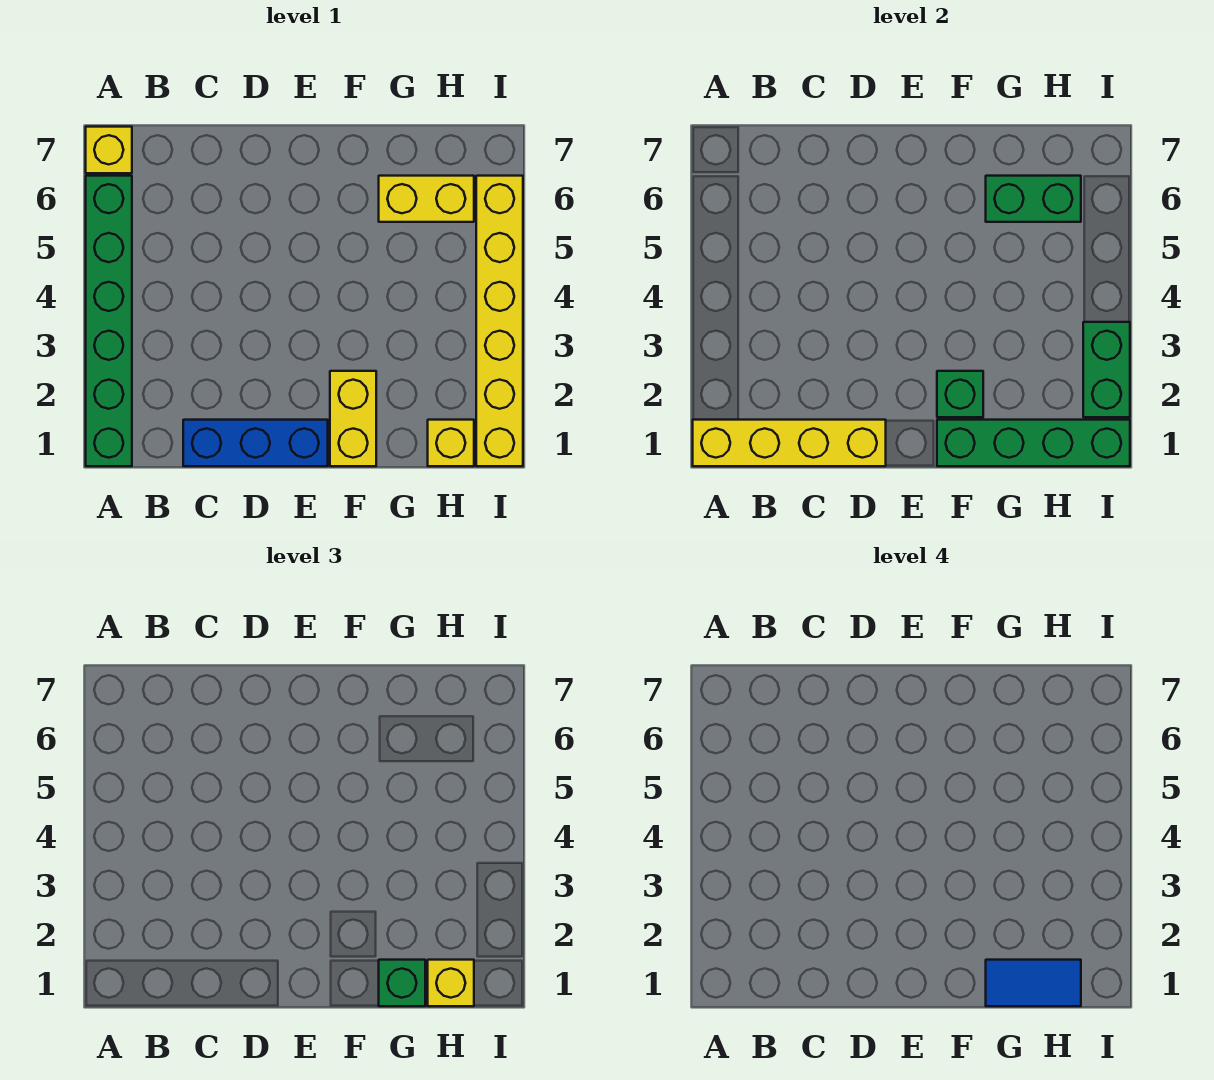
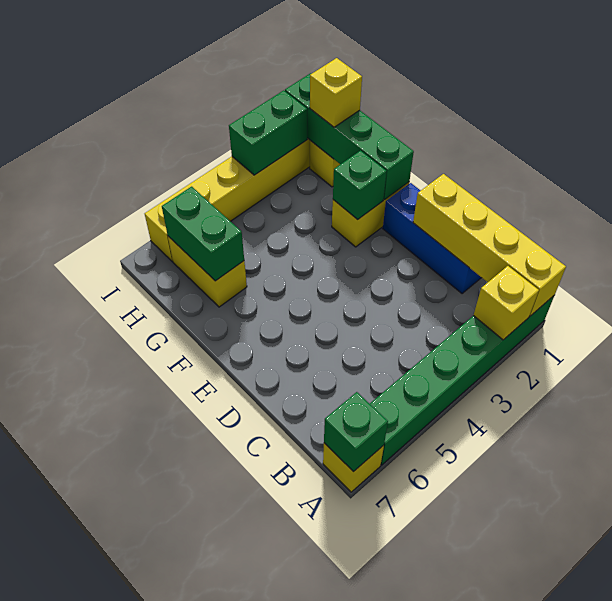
none -> yellow brick A2 level 2
green brick G1 level 3 -> green brick A7 level 2
blue tile G1:H1 level 4 -> none

